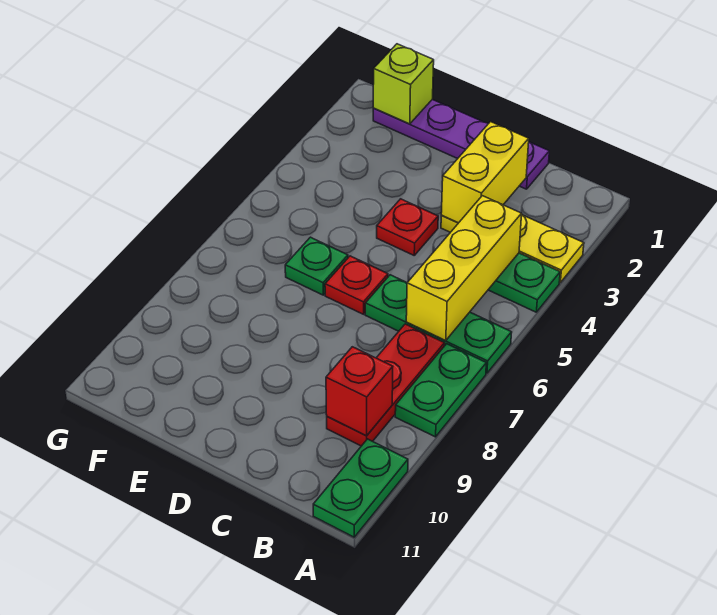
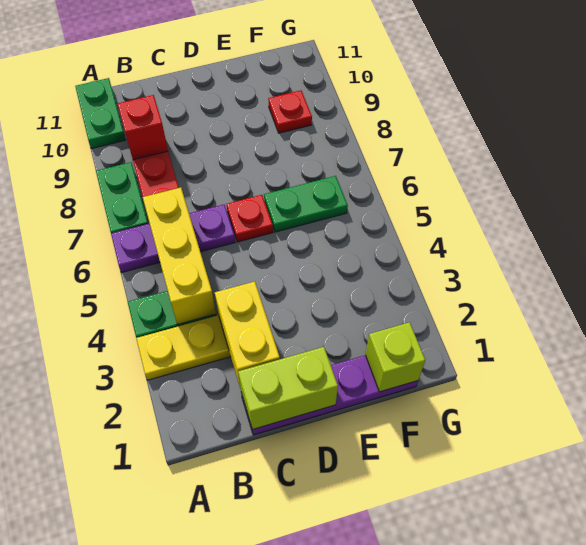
green plate A6:C6 level 1 -> purple plate A6:C6 level 1
none -> lime brick C1:D1 level 2
red plate D4 level 1 -> red plate F9 level 1
green plate E6 level 1 -> green plate E6:F6 level 1

